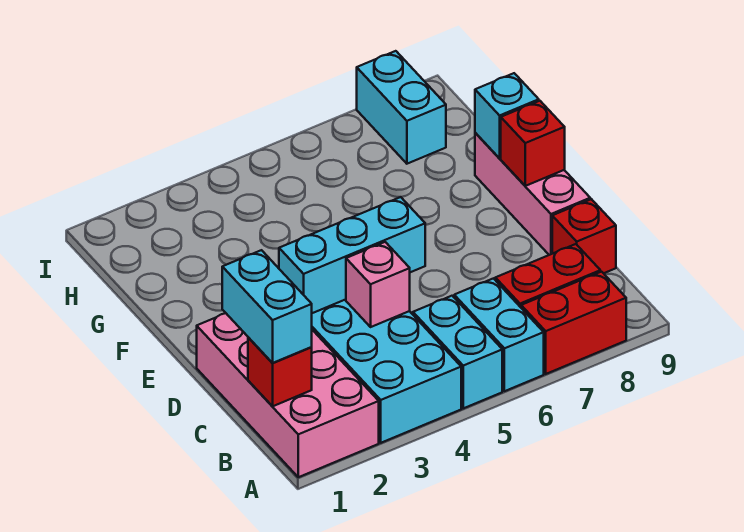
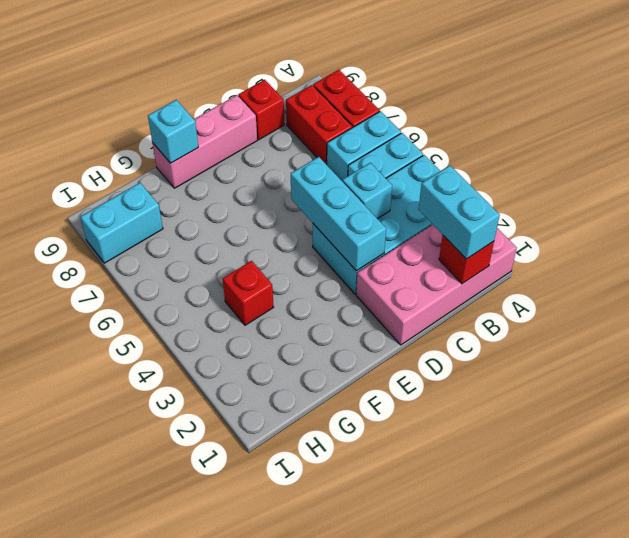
cyan brick B1:C1 level 3 -> cyan brick B1:B2 level 3
pink brick C4 level 2 -> cyan brick C4 level 2
red brick E9 level 2 -> red brick G4 level 1

